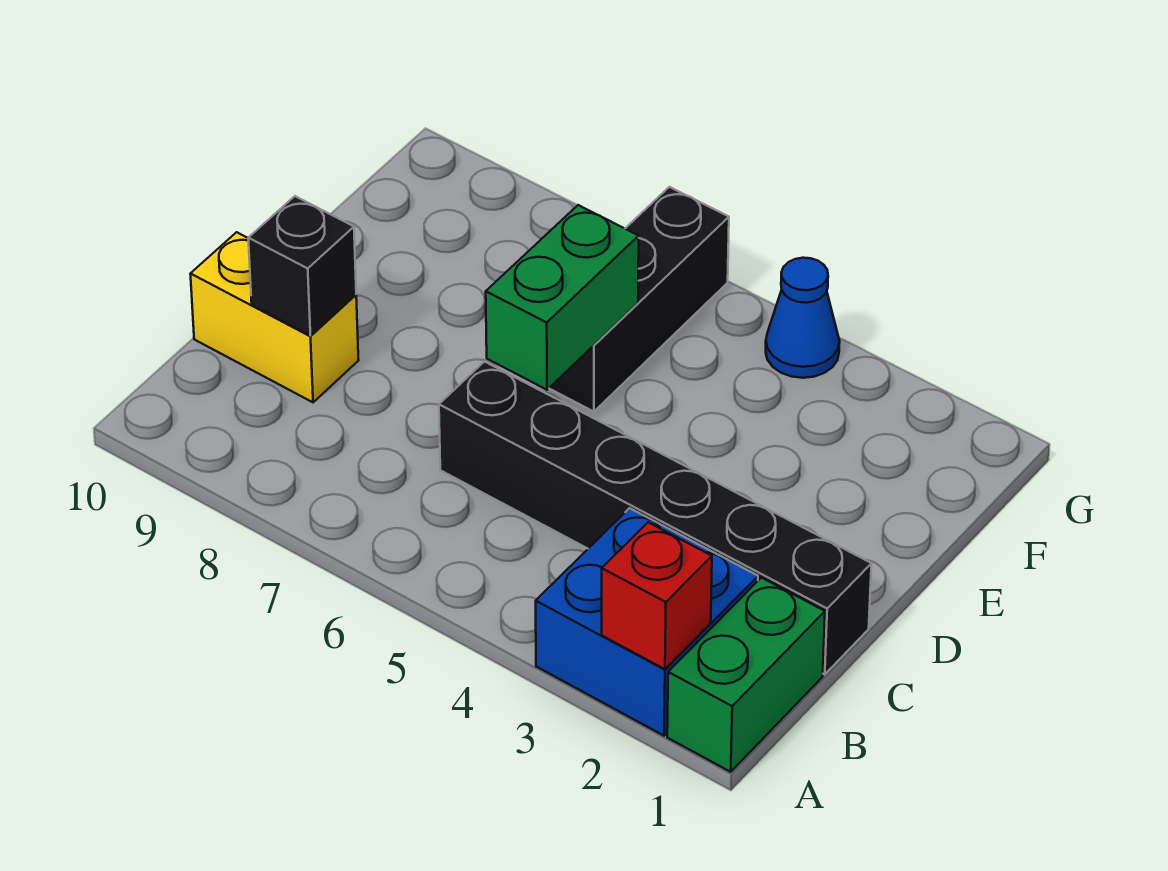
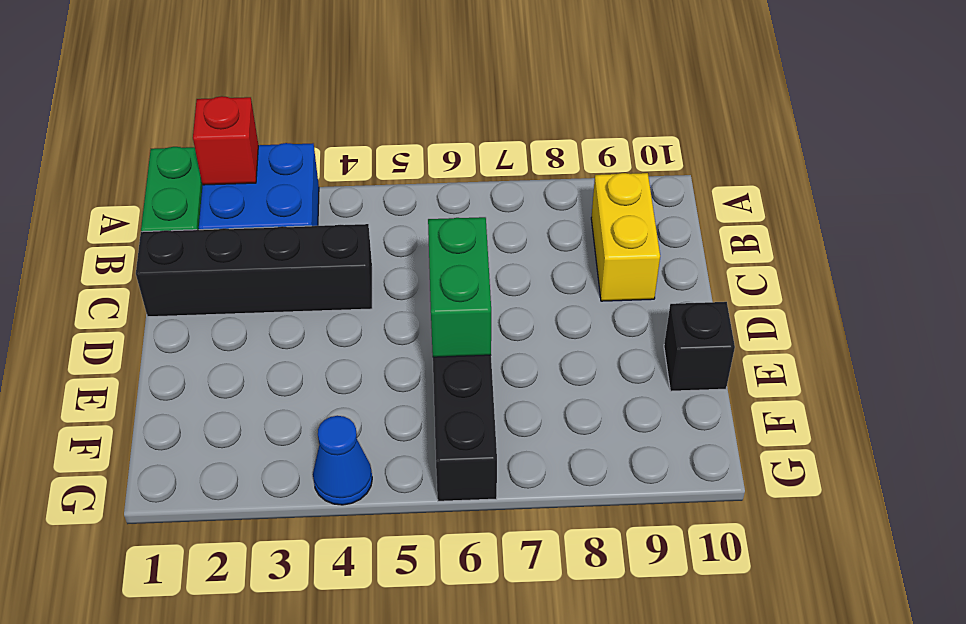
black brick C1:C6 level 1 -> black brick C1:C4 level 1
yellow brick C9:C10 level 1 -> yellow brick B9:C9 level 1
black brick C9 level 2 -> black brick E10 level 1

